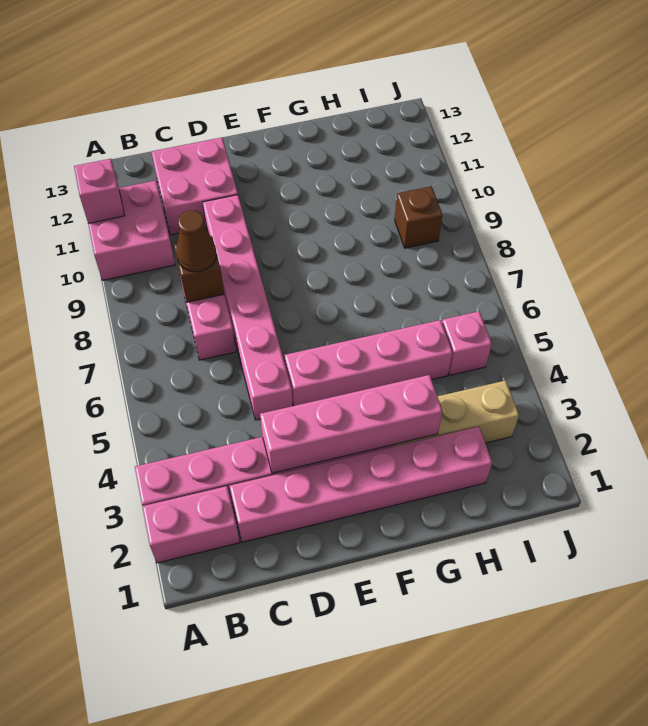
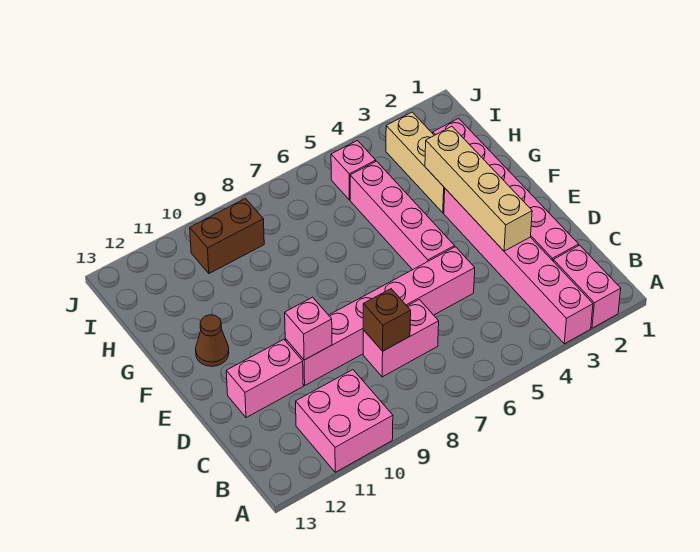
pink brick A11 level 2 -> pink brick D10 level 2
brown cone C8 level 3 -> brown cone F12 level 1
pink brick C11:D12 level 1 -> pink brick D11:D12 level 1
pink brick D3:G3 level 2 -> tan brick D3:G3 level 2
brown brick I9 level 1 -> brown brick I9:I10 level 1

